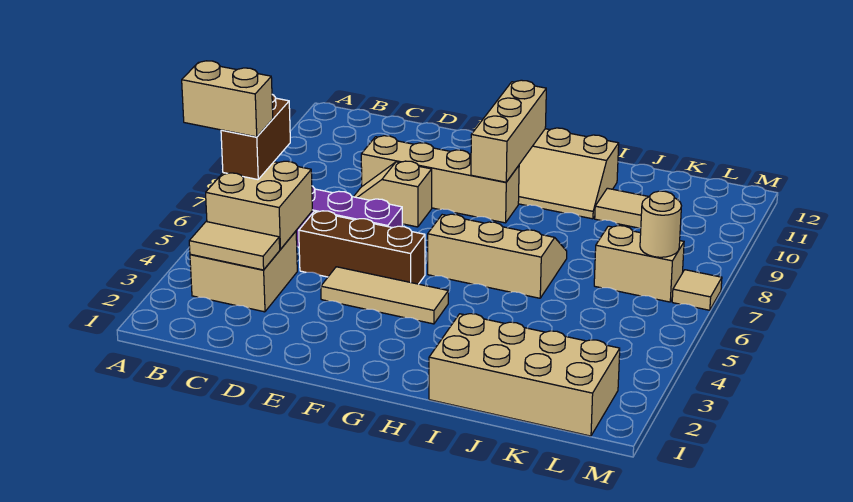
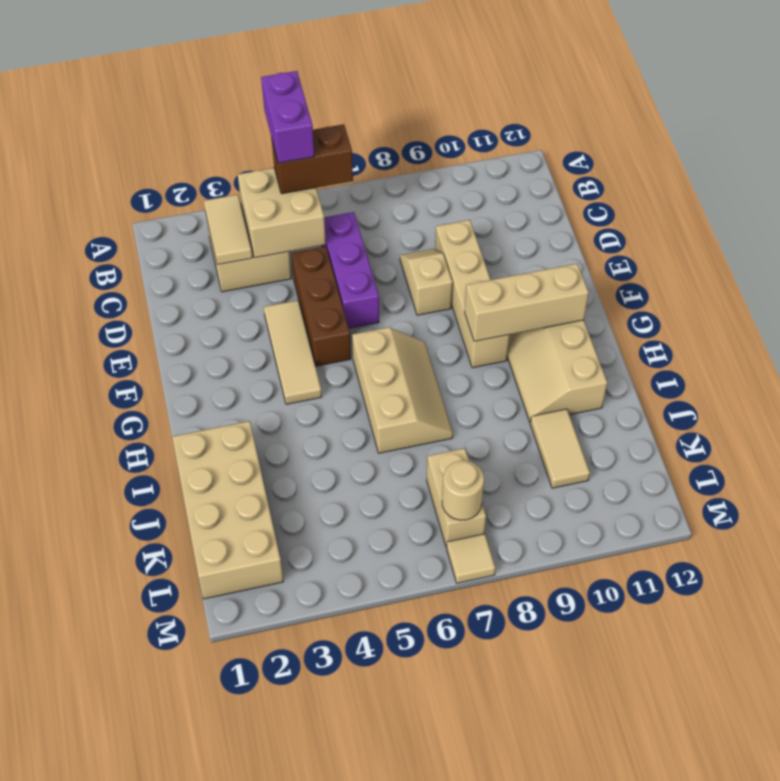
tan brick A5:B5 level 4 -> purple brick A5:B5 level 4

